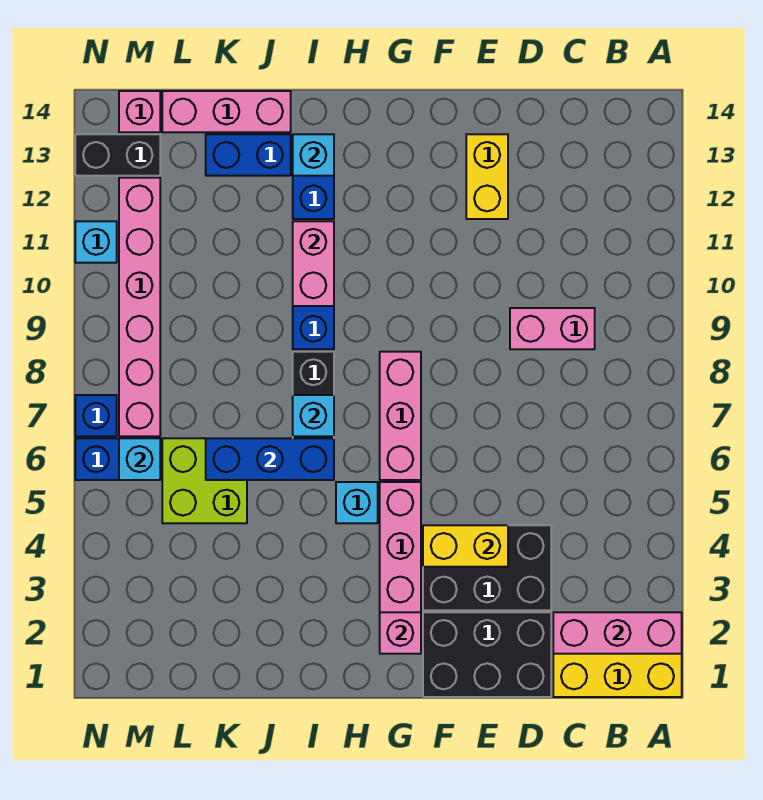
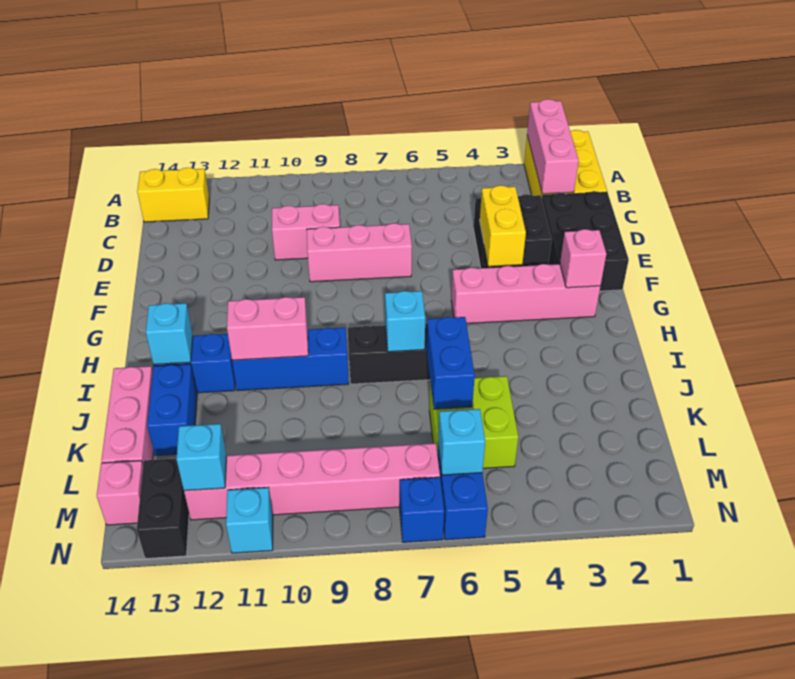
pink brick C9:D9 level 1 -> pink brick D9:D10 level 1
black brick D3:F4 level 1 -> black brick D3:E4 level 1
yellow brick E12:E13 level 1 -> yellow brick B13:B14 level 1
pink brick G6:G8 level 1 -> pink brick E7:E9 level 1
cyan brick H5 level 1 -> cyan brick M12 level 2
blue brick I6:K6 level 2 -> blue brick J6:K6 level 2

